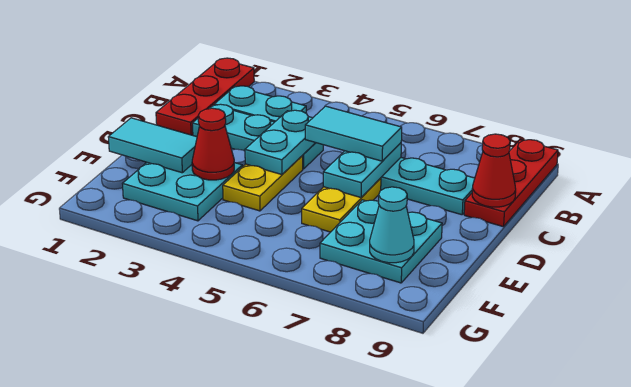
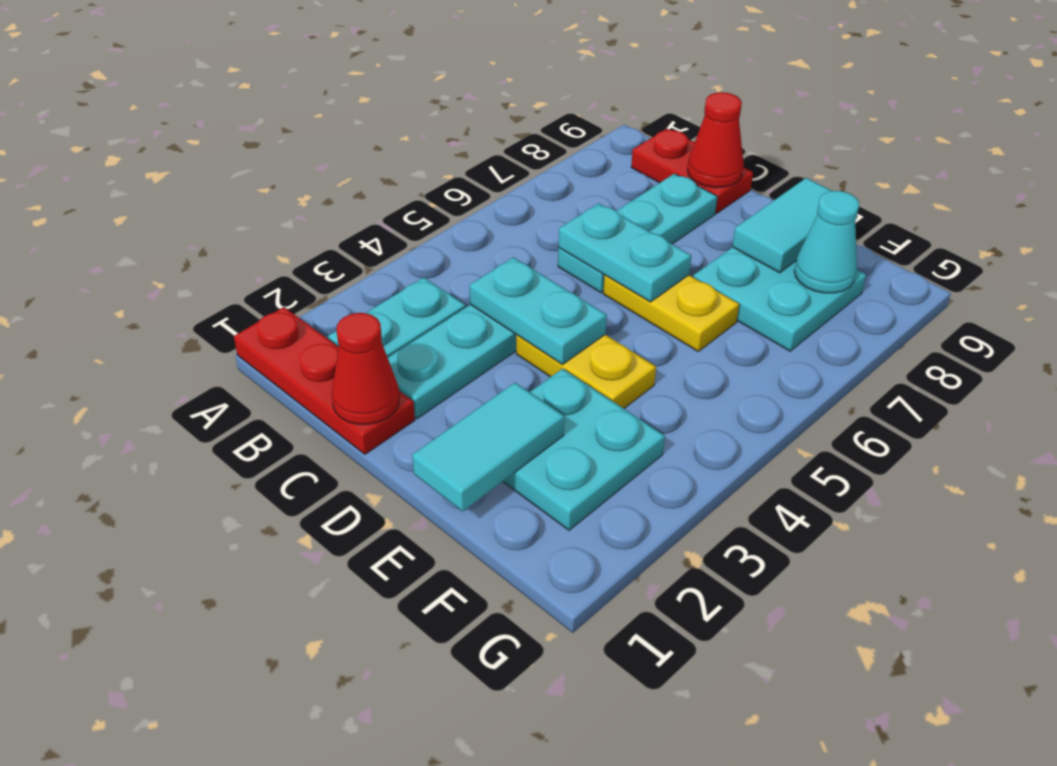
red plate A9:C9 level 1 -> red plate B9:C9 level 1
cyan tile C5:C6 level 3 -> cyan tile E8:E9 level 2
red cone E3 level 2 -> red cone C1 level 2

